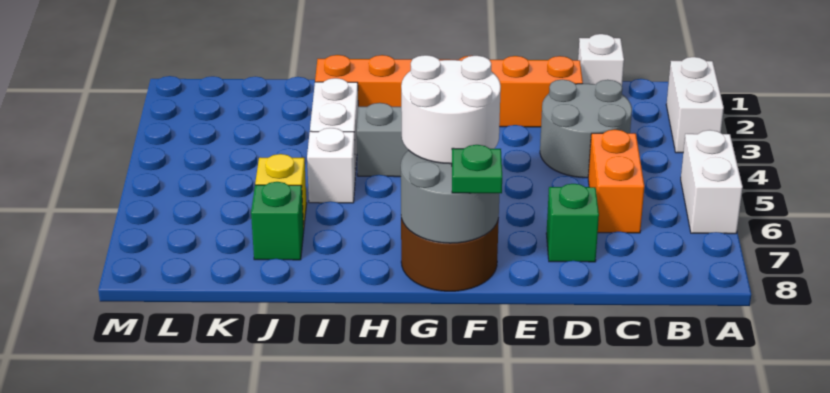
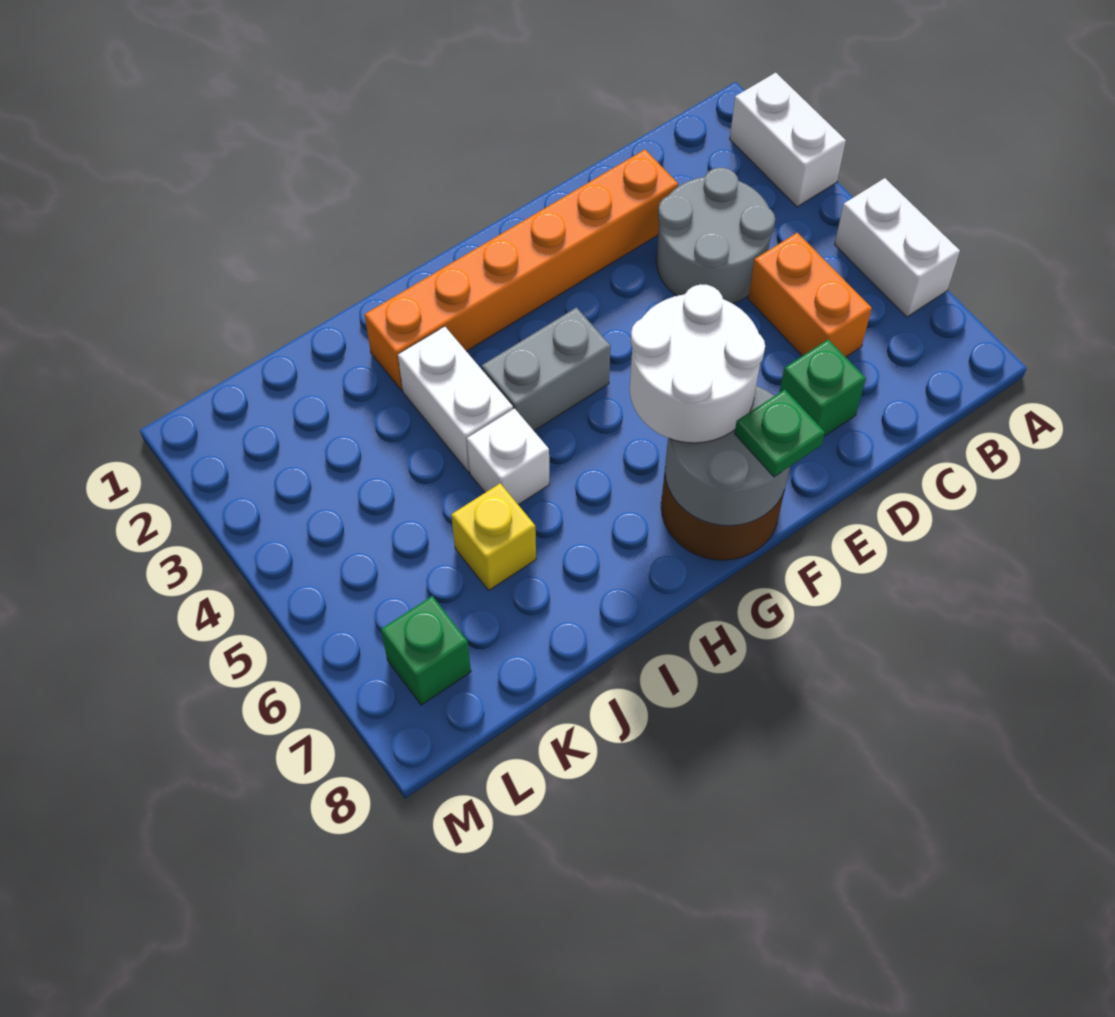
white brick C1 level 1 -> none
green brick J7 level 1 -> green brick L7 level 1

